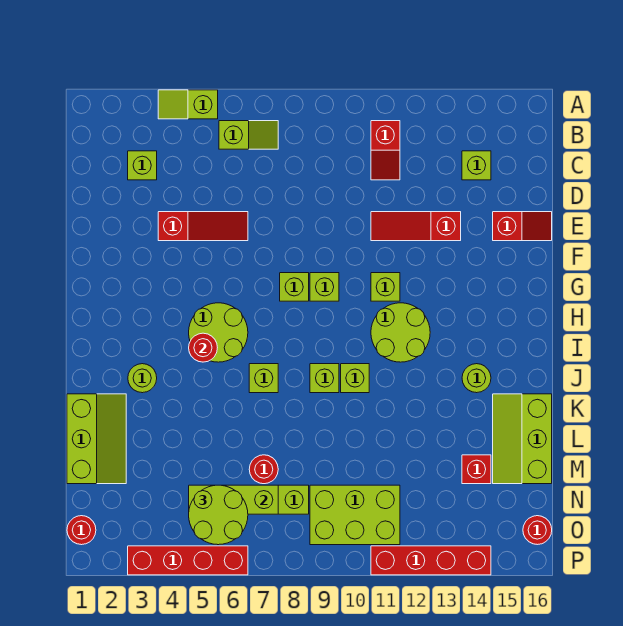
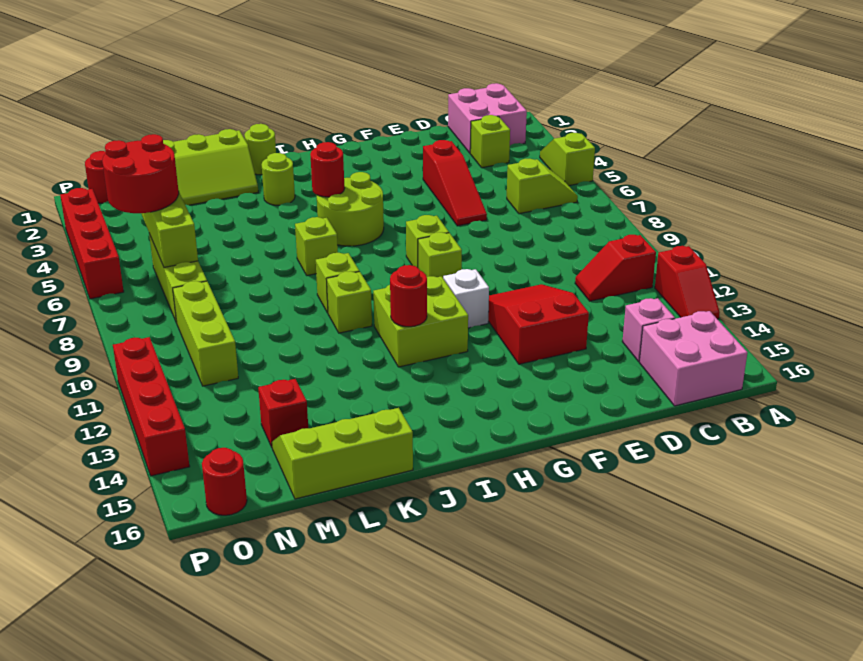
none -> pink brick B1:C2 level 1
lime slope B6:B7 level 1 top 6 -> lime slope B6:C6 level 1 top C
none -> pink brick B15:C16 level 1
lime brick C14 level 1 -> pink brick C14 level 1
red slope E11:E13 level 1 top 13 -> red slope E11:F13 level 1 top 13
red slope E15:E16 level 1 top 15 -> red slope A12:A13 level 1 top 12
lime brick G11 level 1 -> white brick G11 level 1
lime round brick H11:I12 level 1 -> lime brick H11:I12 level 1
lime round brick J14 level 1 -> lime round brick J1 level 1
red round brick M7 level 1 -> red round brick I12 level 2
lime round brick N5:O6 level 3 -> red round brick N5:O6 level 3
lime brick N9:O11 level 1 -> lime brick N9:N11 level 1

